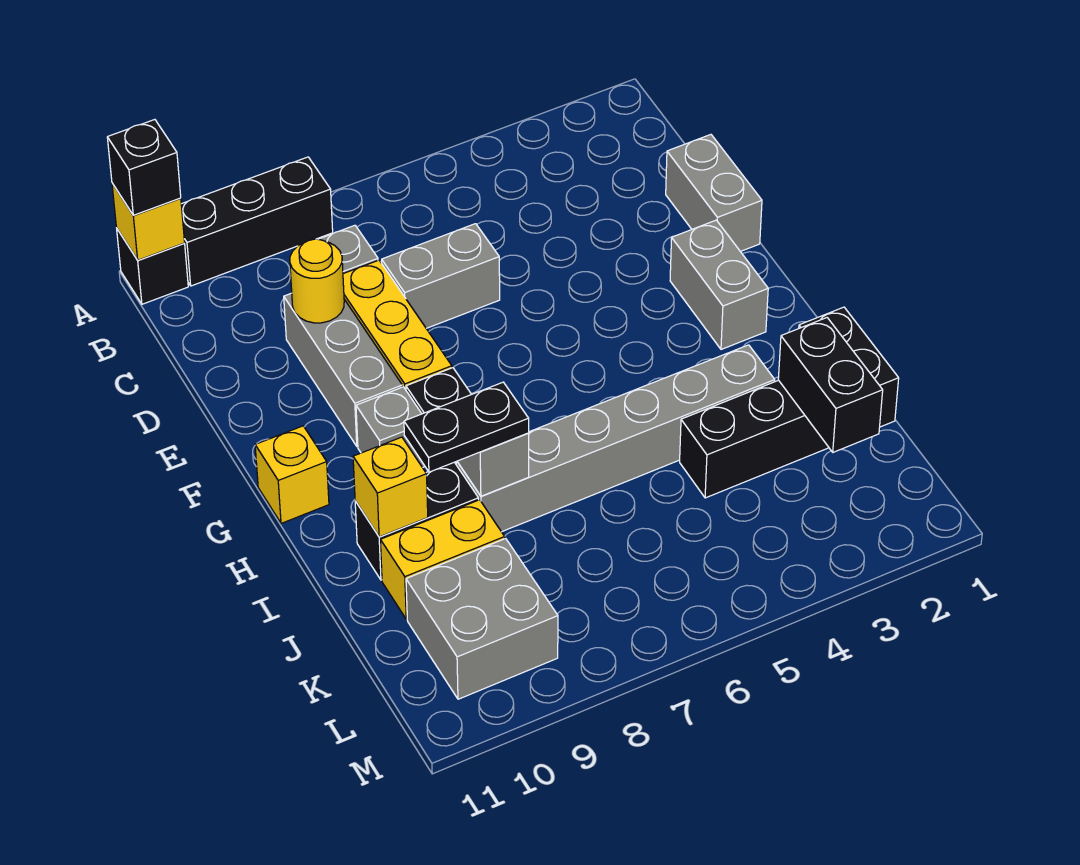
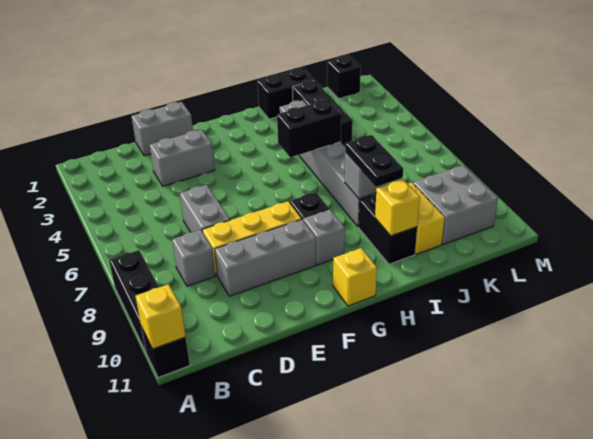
black brick A11 level 3 -> black brick L1 level 1
yellow round brick D9 level 2 -> none
grey brick F2:G2 level 1 -> grey brick D3:E3 level 1
black brick J2:K2 level 2 -> black brick H5:I5 level 2

